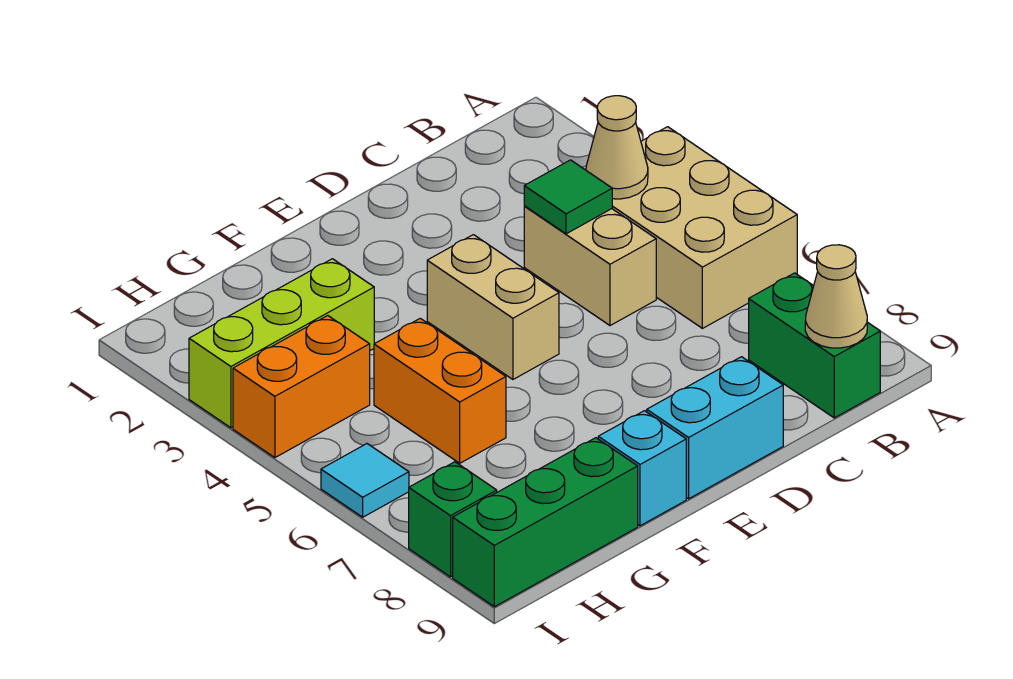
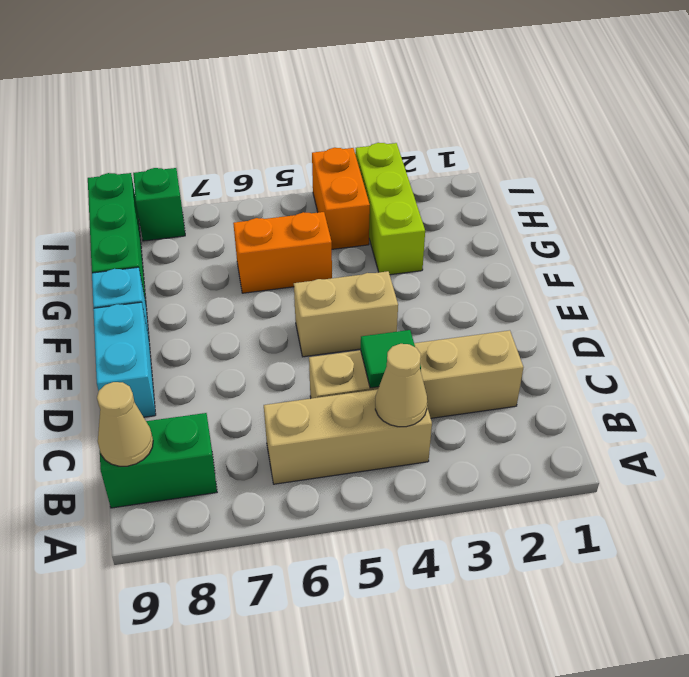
tan brick A4:B6 level 1 -> tan brick B4:B6 level 1
tan brick C4:C5 level 1 -> tan brick C2:C5 level 1
cyan tile I6 level 1 -> none

